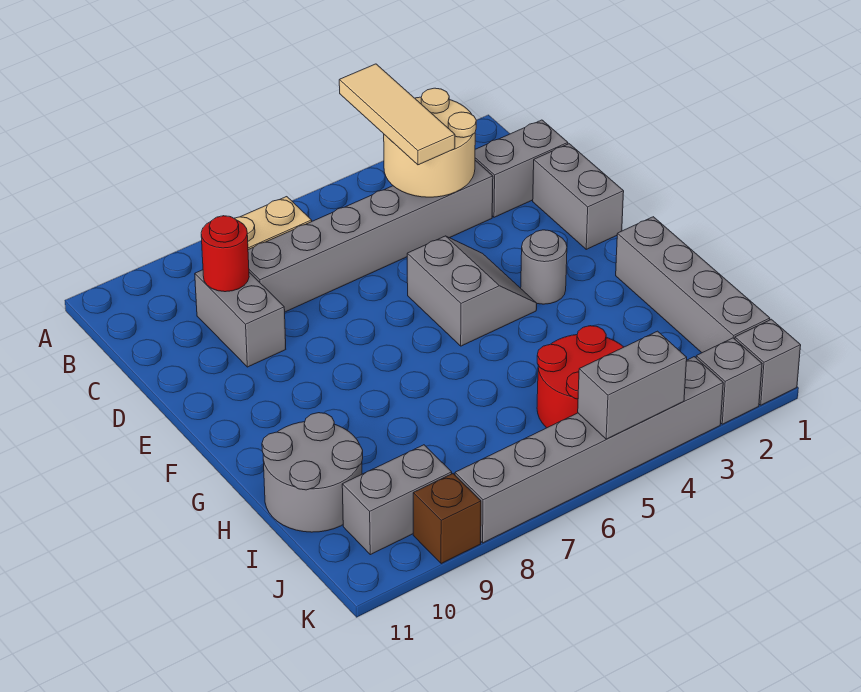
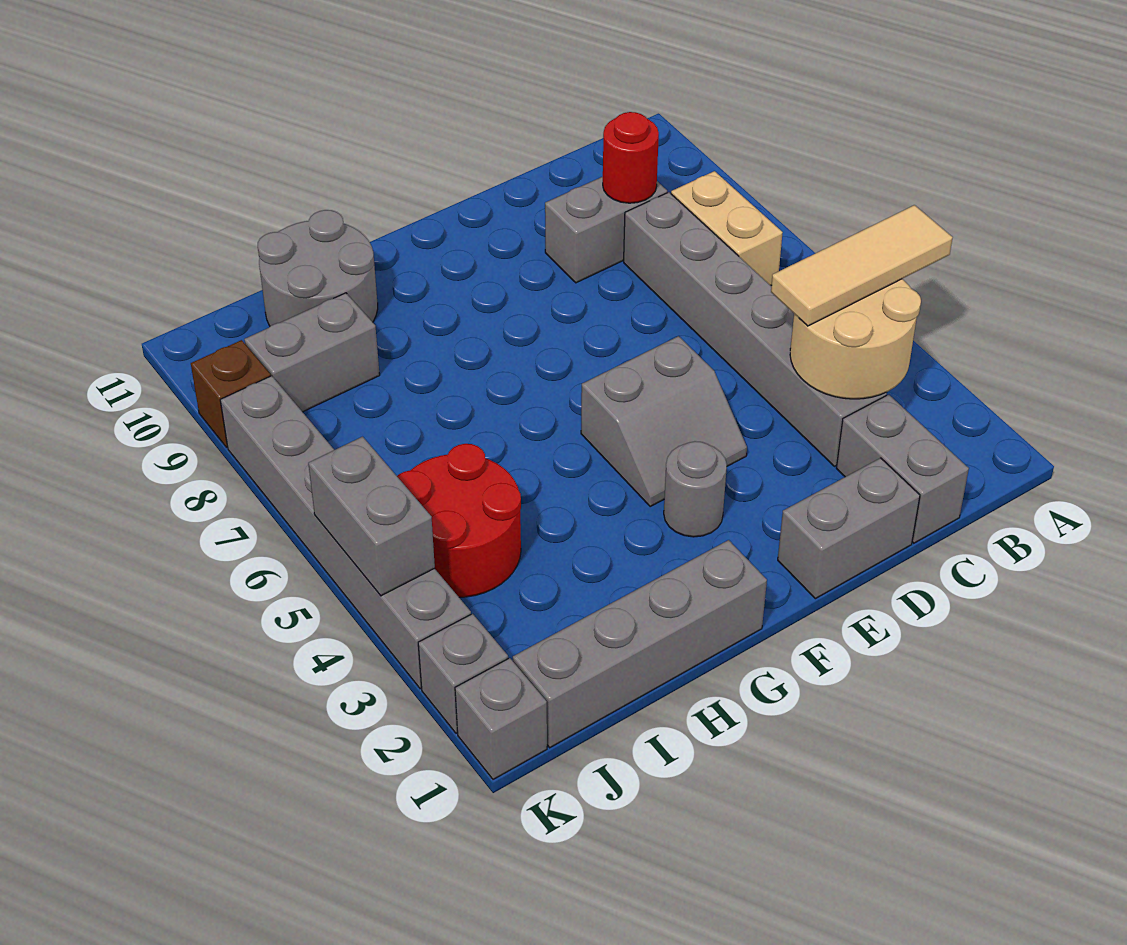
grey brick J9:J10 level 1 -> grey brick I9:J9 level 1

